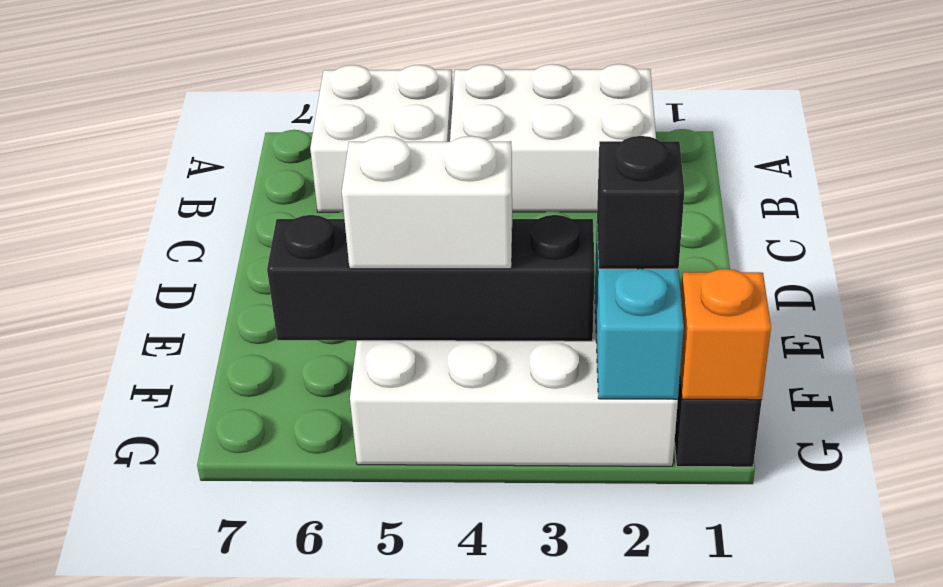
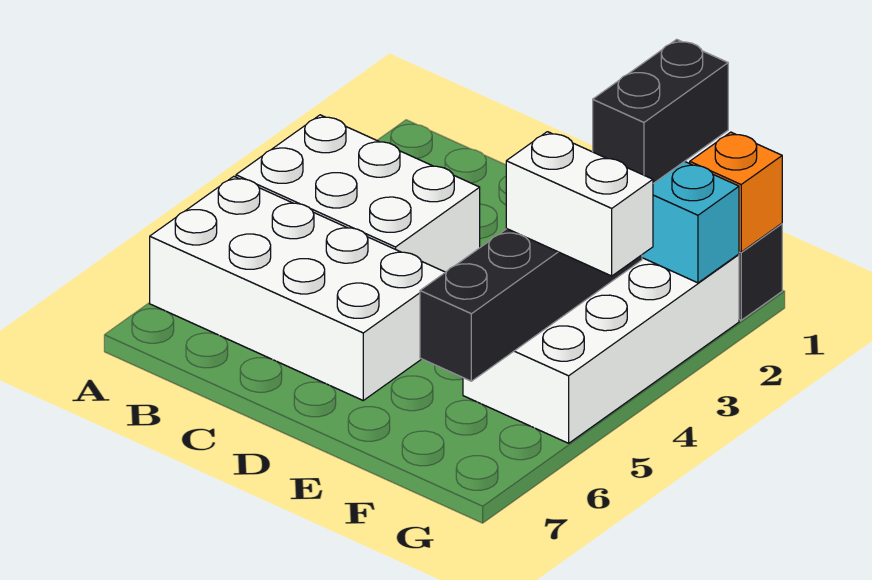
white brick A2:B4 level 1 -> white brick A3:C4 level 1
white brick A5:B6 level 1 -> white brick A5:D6 level 1
black brick F2 level 3 -> black brick F1:F2 level 3
white brick F4:F5 level 3 -> white brick F4:G4 level 3

